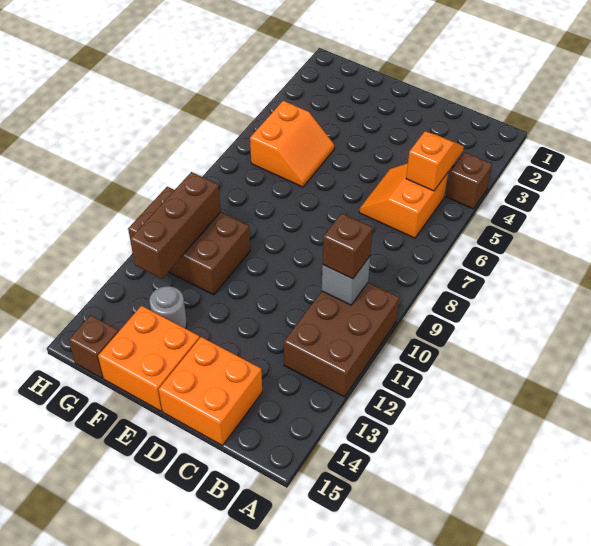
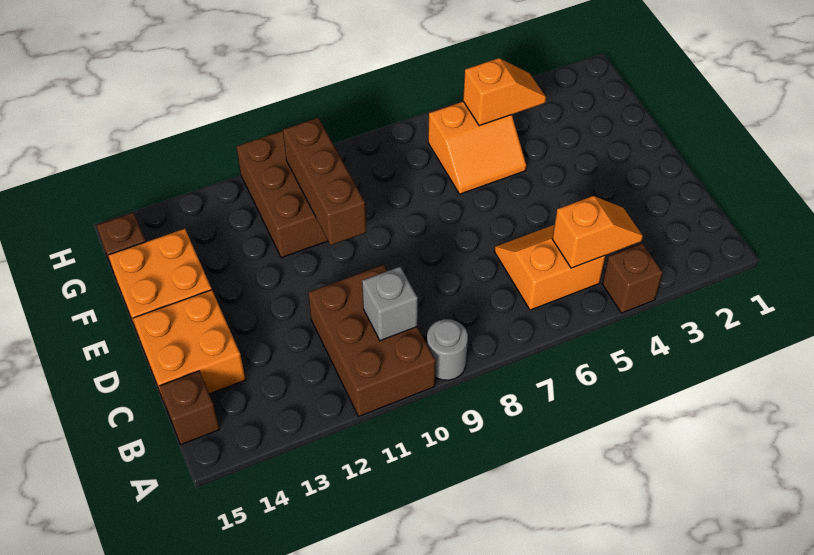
brown brick A10:B12 level 1 -> brown brick A10:C11 level 1
brown brick B10 level 3 -> brown brick B15 level 1
grey round brick F13 level 1 -> grey round brick A9 level 1
none -> orange slope G4:G5 level 2 top 5
brown brick G10:G12 level 2 -> brown brick E10:G10 level 2

